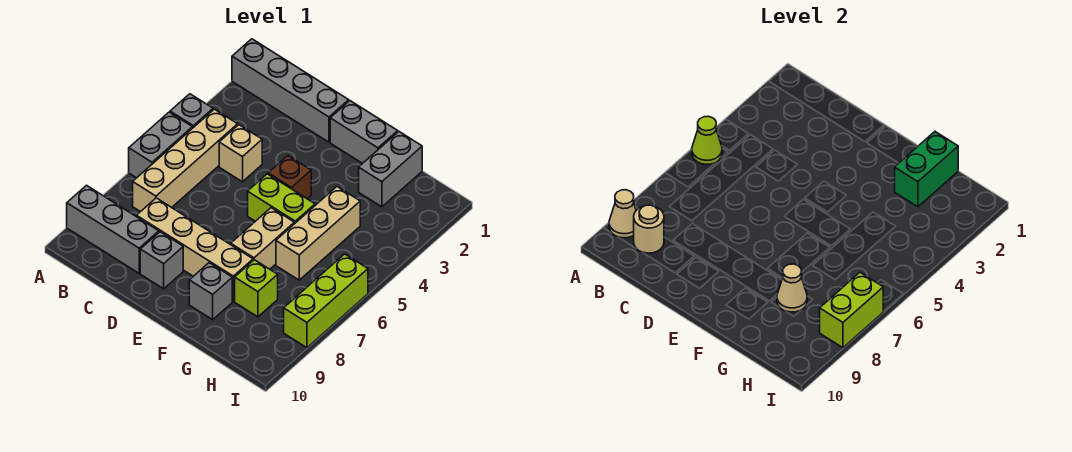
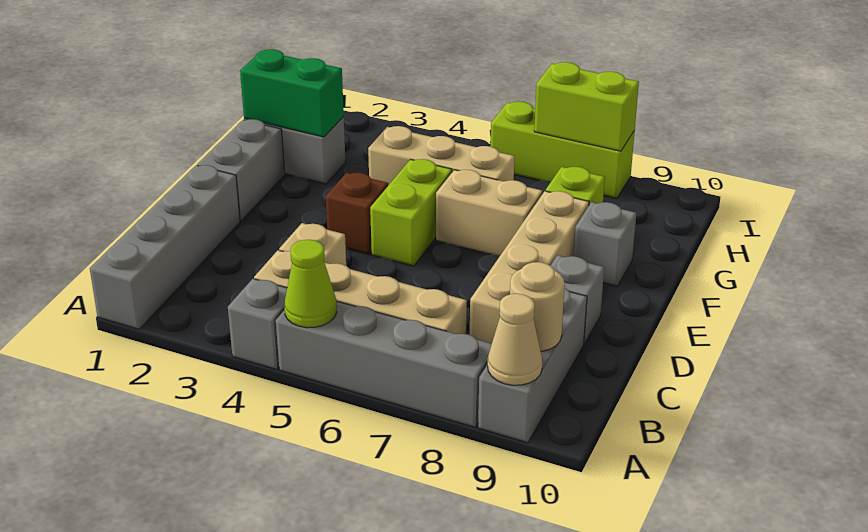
grey brick A5:A6 level 1 -> grey brick A5:A8 level 1
tan cone G8 level 2 -> none

